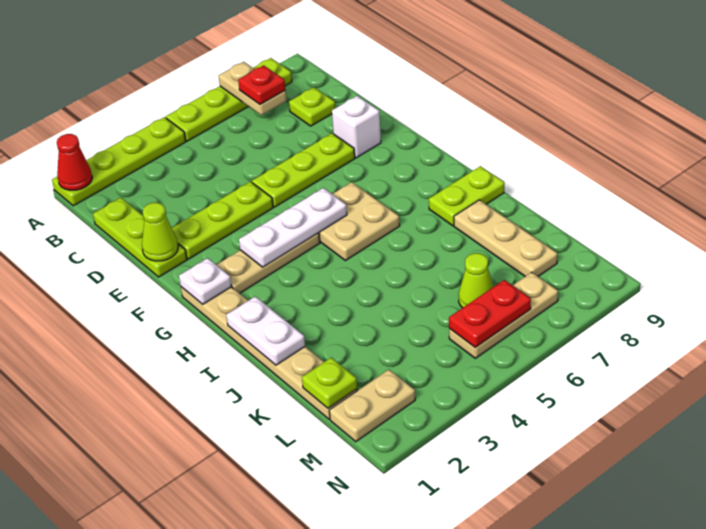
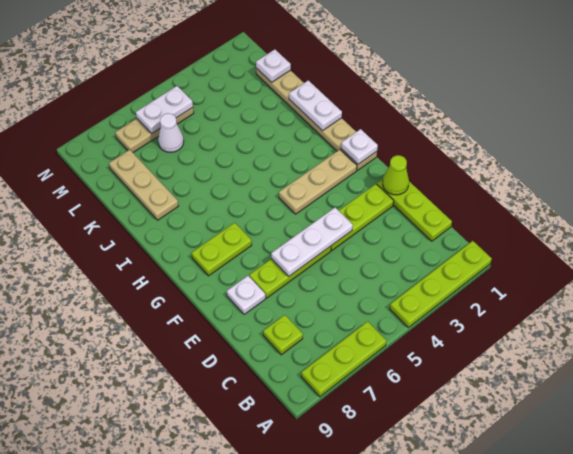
red cone A1 level 2 -> none
lime plate A5:A8 level 1 -> lime plate A6:A8 level 1
tan plate A7:B7 level 2 -> none
red plate B7 level 3 -> none
white brick E8 level 1 -> white plate E8 level 1
white plate G3:G5 level 2 -> white plate E4:E6 level 2
tan plate G5:H6 level 1 -> none
lime plate I8:I9 level 1 -> lime plate G7:G8 level 1
lime plate L1 level 2 -> white plate L1 level 2
lime cone L6 level 1 -> white cone L6 level 1
tan plate M1:M2 level 1 -> none
red plate M5:M6 level 2 -> white plate M5:M6 level 2

